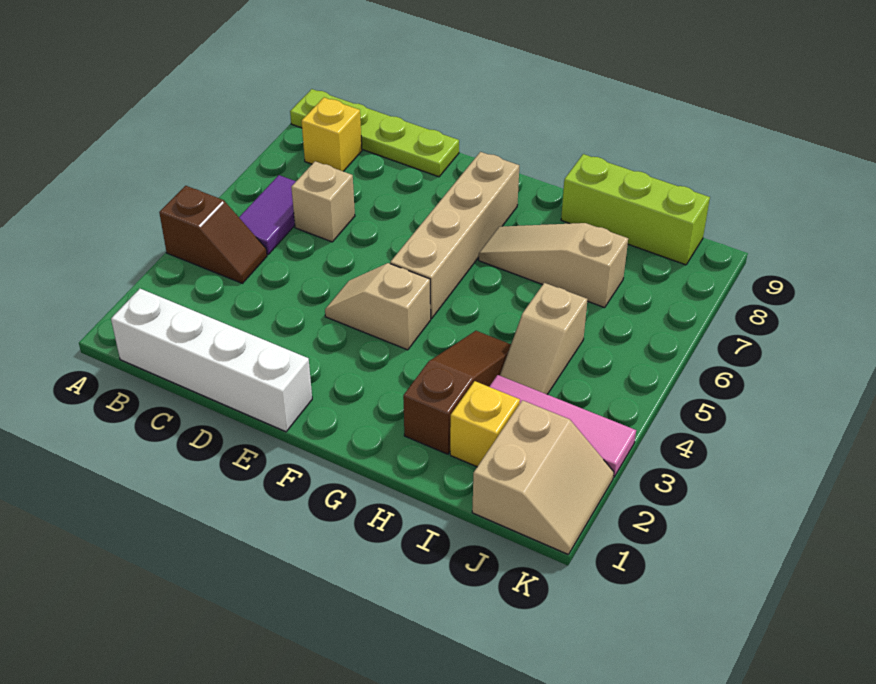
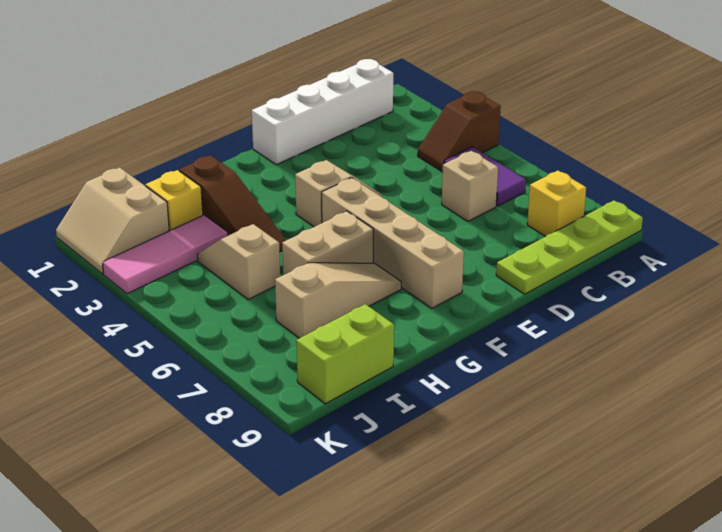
none -> tan brick G6:H6 level 1
lime brick H9:J9 level 1 -> lime brick I9:J9 level 1

